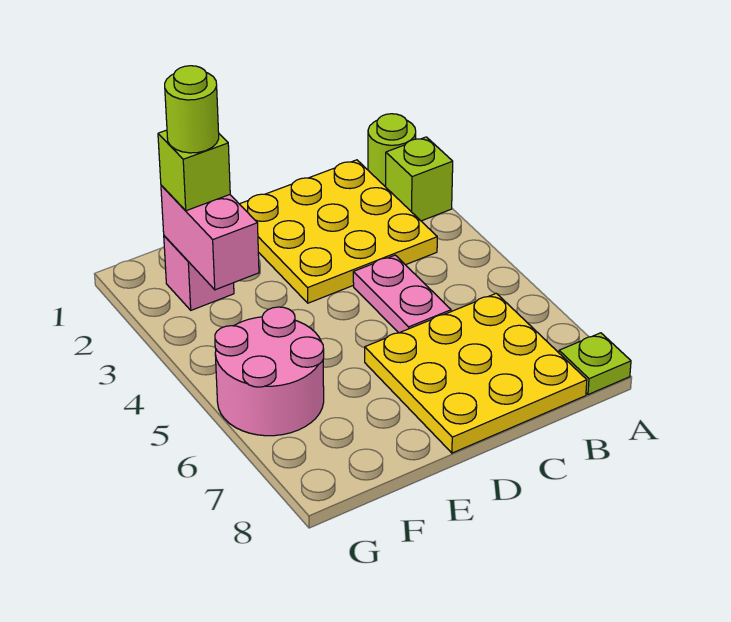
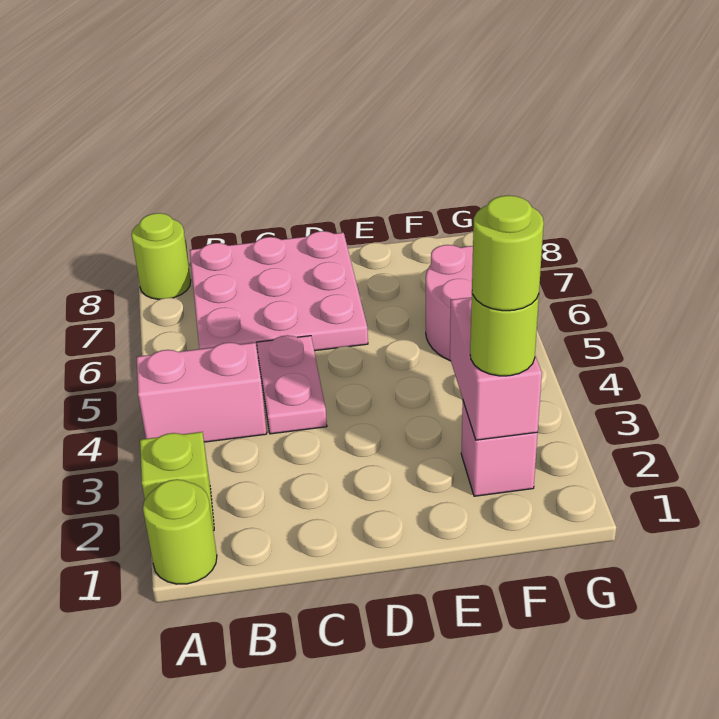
none -> pink brick A4:B4 level 1
lime plate A8 level 1 -> lime round brick A8 level 1
yellow plate B1:D3 level 1 -> none
yellow plate B6:D8 level 1 -> pink plate B6:D8 level 1
lime brick F2 level 3 -> lime round brick F2 level 3

